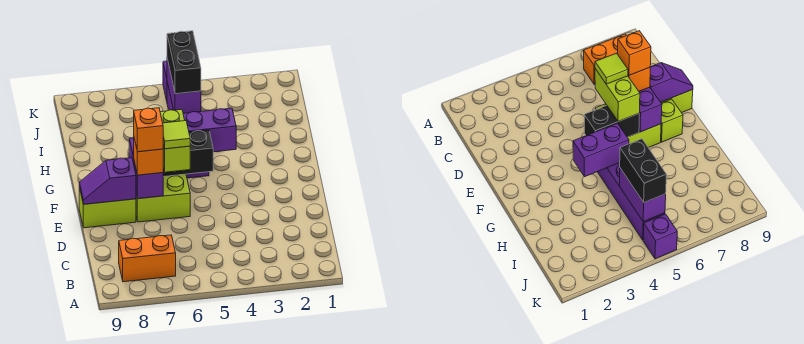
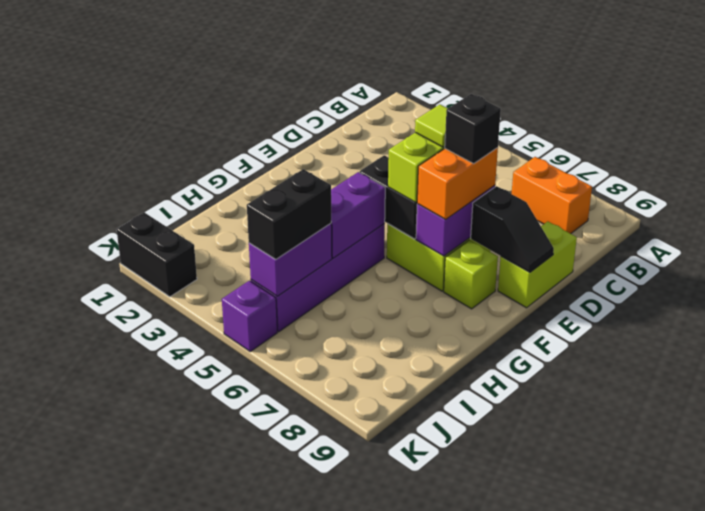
orange brick E7 level 3 -> orange brick E7:F7 level 3
orange brick E7 level 4 -> black brick E7 level 4
lime brick E8:E9 level 1 -> lime brick D9:E9 level 1
purple slope E8:E9 level 2 top 8 -> black slope E8:E9 level 2 top 8
purple brick G4:G5 level 2 -> purple brick G5:H5 level 2
none -> black brick K1:K2 level 1

